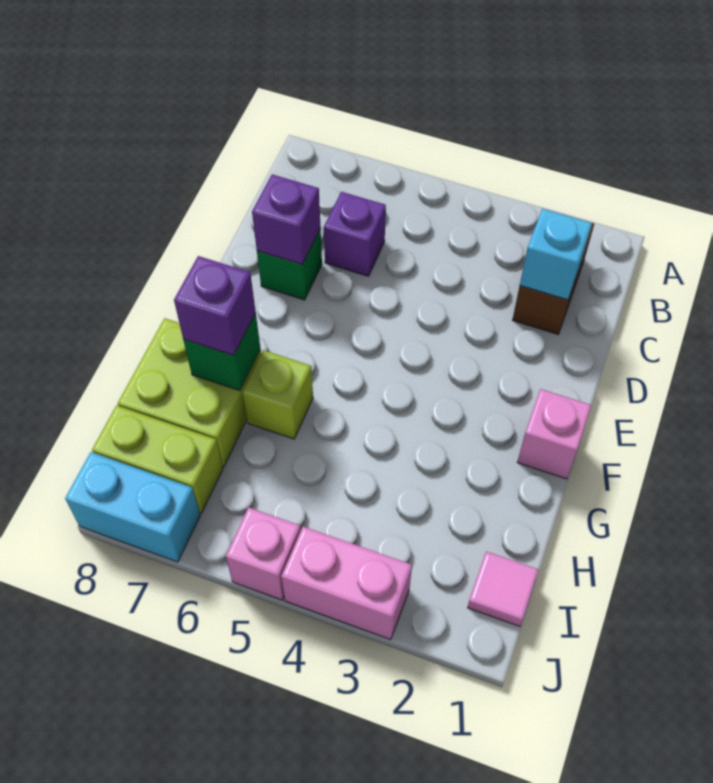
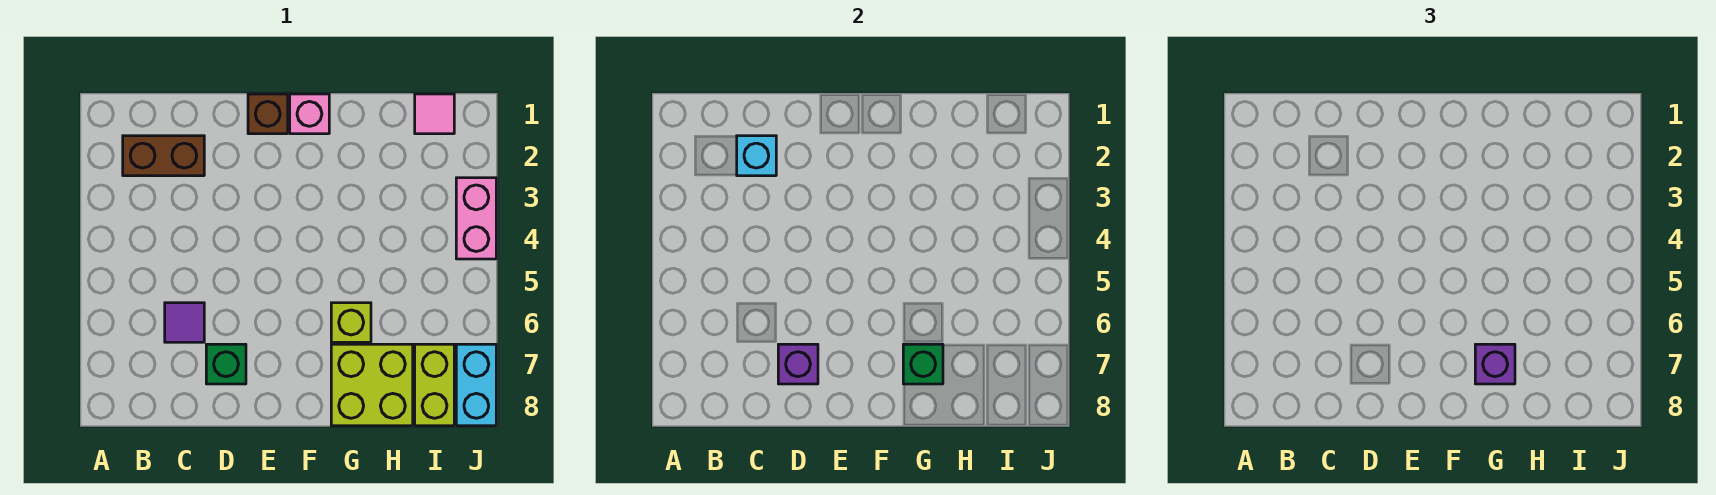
purple brick C6 level 1 -> purple tile C6 level 1
none -> brown brick E1 level 1
pink brick J5 level 1 -> none

